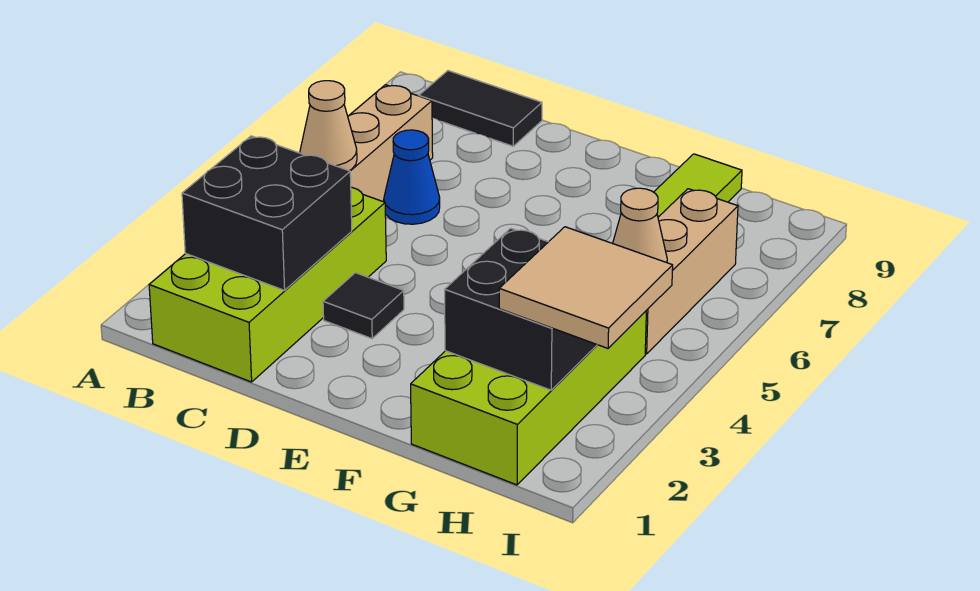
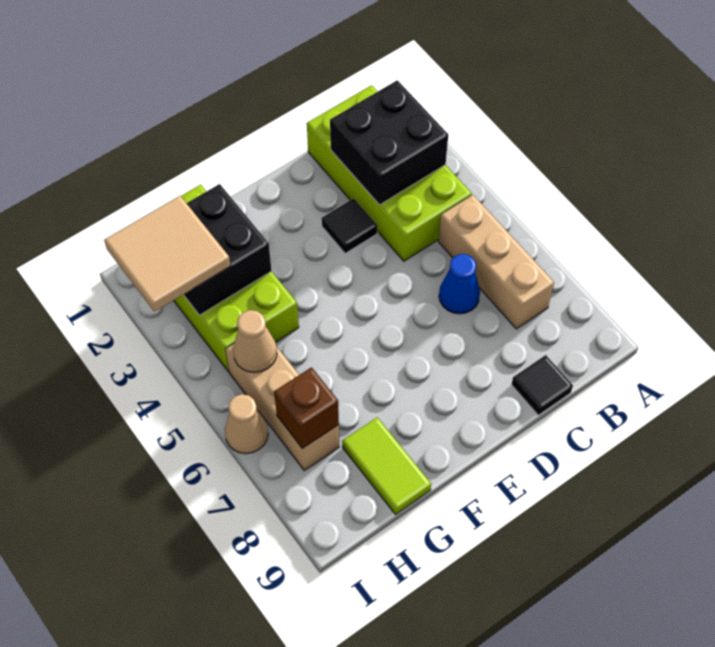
tan cone B5 level 2 -> tan cone I6 level 1
black tile B9:C9 level 1 -> black tile C9 level 1
none -> brown brick H7 level 2

